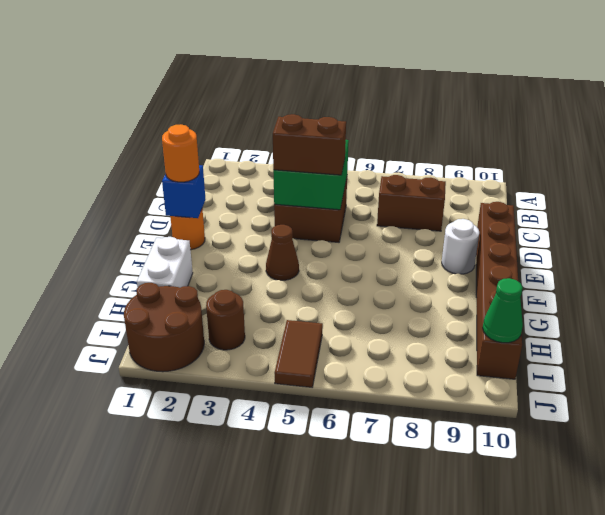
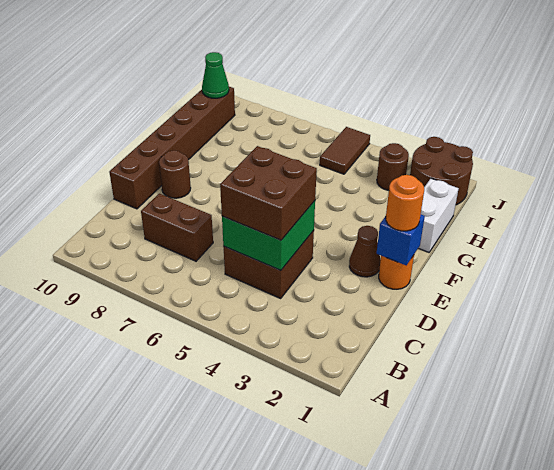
brown brick D4:D5 level 3 -> brown brick C4:D5 level 3
white round brick E9 level 1 -> brown round brick E9 level 1
brown cone F4 level 1 -> brown cone E2 level 1

